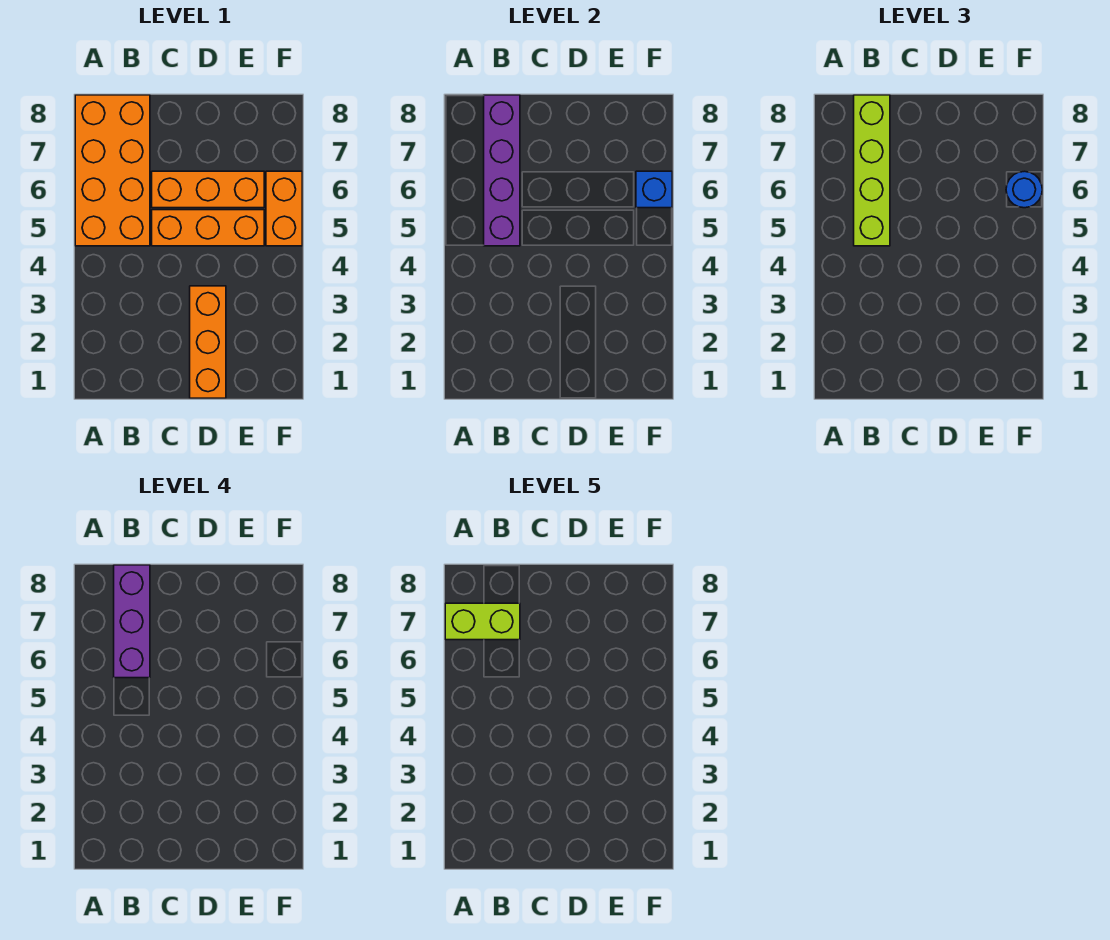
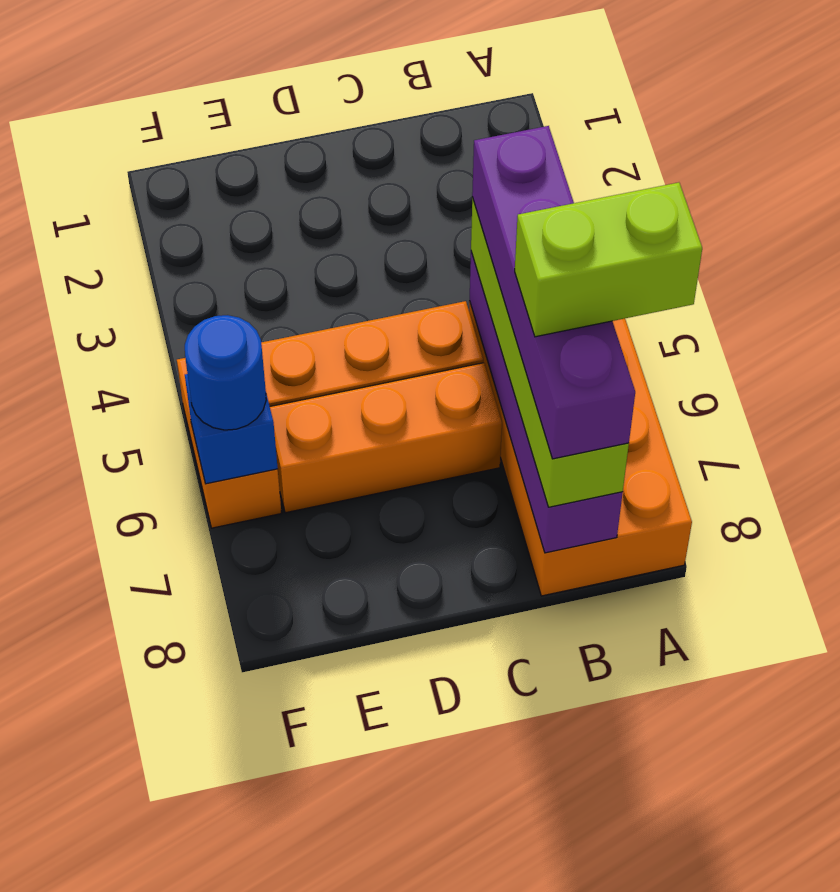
purple brick B6:B8 level 4 -> purple brick B5:B8 level 4
orange brick D1:D3 level 1 -> none

